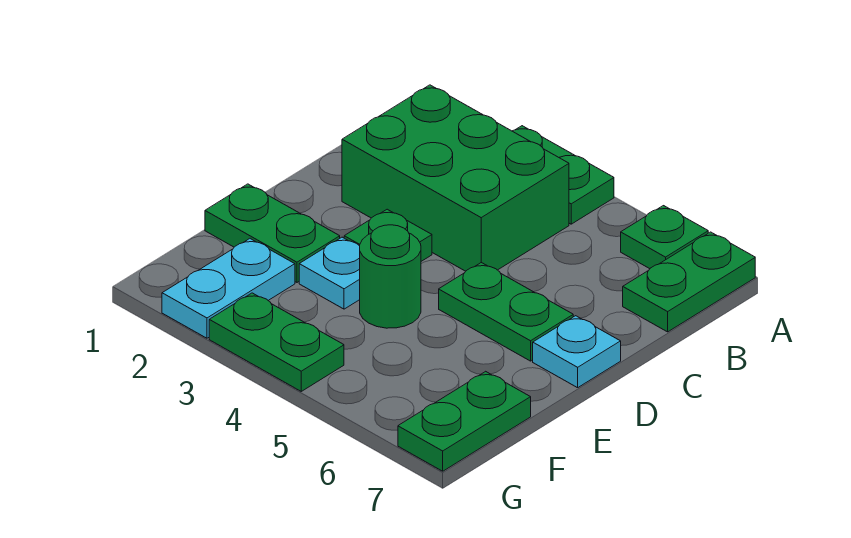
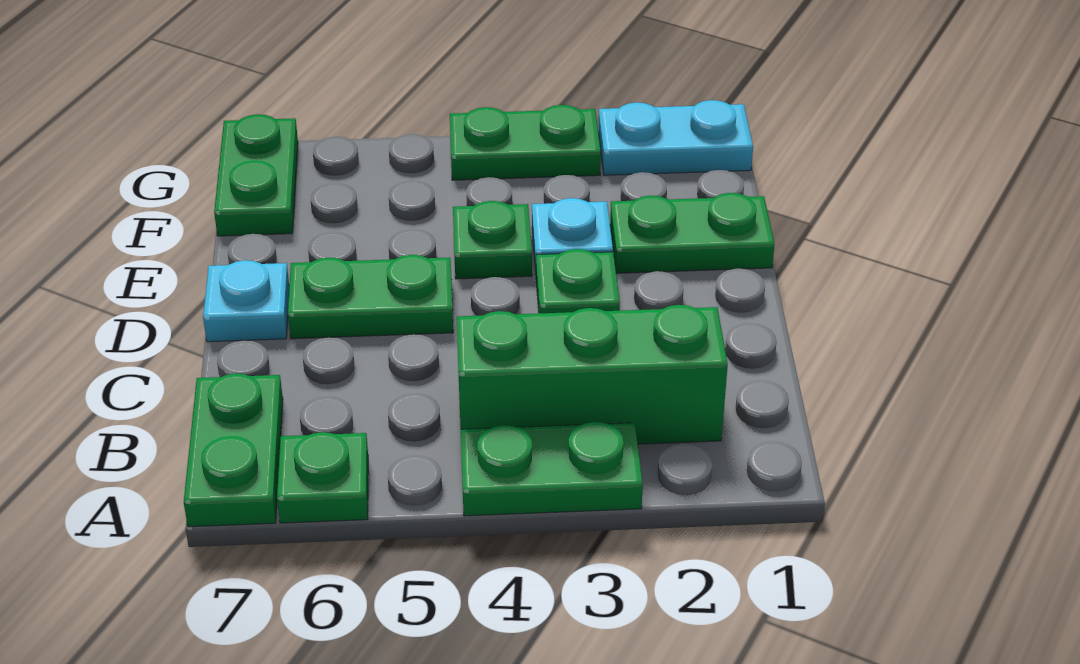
green brick B2:C4 level 1 -> green brick B2:B4 level 1
green round brick E4 level 1 -> green plate E4 level 1
cyan plate F2:G2 level 1 -> cyan plate G1:G2 level 1

